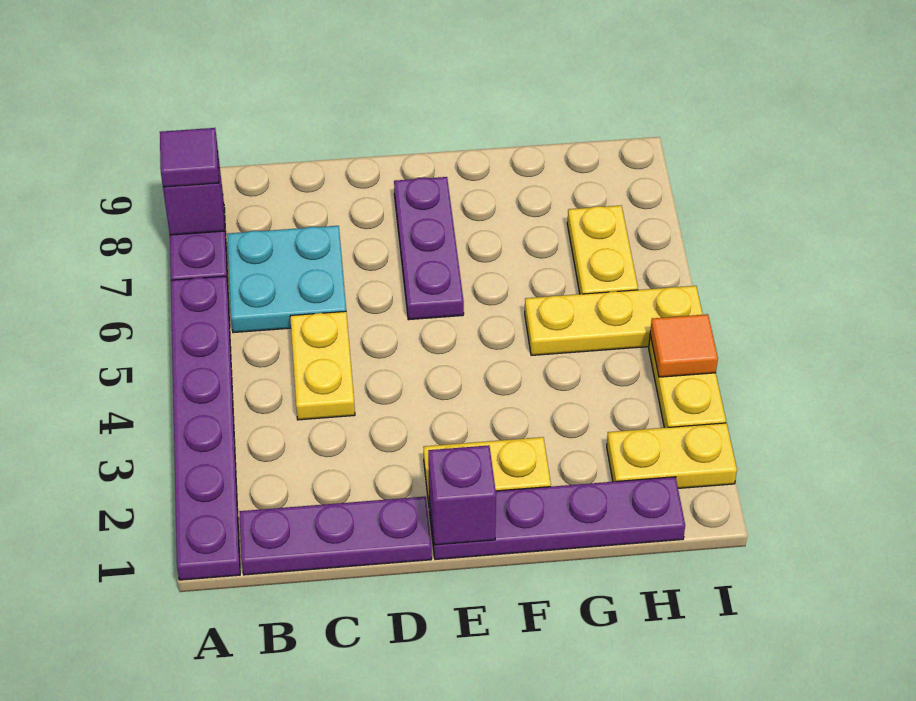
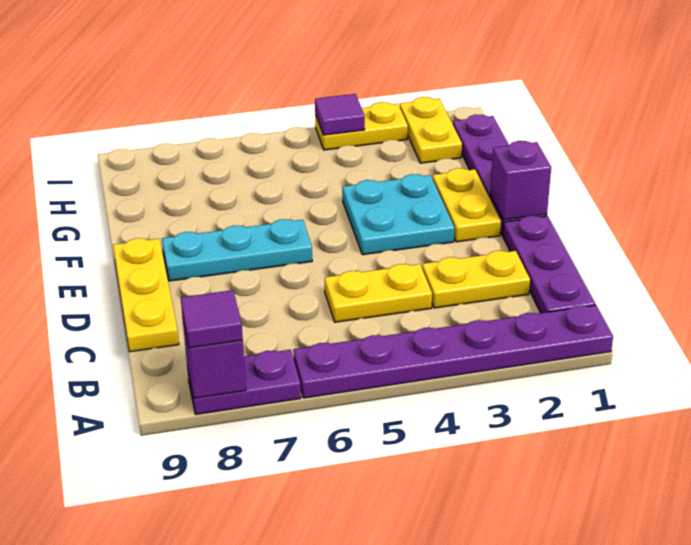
cyan plate B6:C7 level 1 -> cyan plate E3:F4 level 1
purple plate E6:E8 level 1 -> cyan plate E6:E8 level 1
yellow plate G5:I5 level 1 -> yellow plate C9:E9 level 1
yellow plate H6:H7 level 1 -> yellow plate C2:C3 level 1
orange tile I4 level 2 -> purple tile I4 level 2

